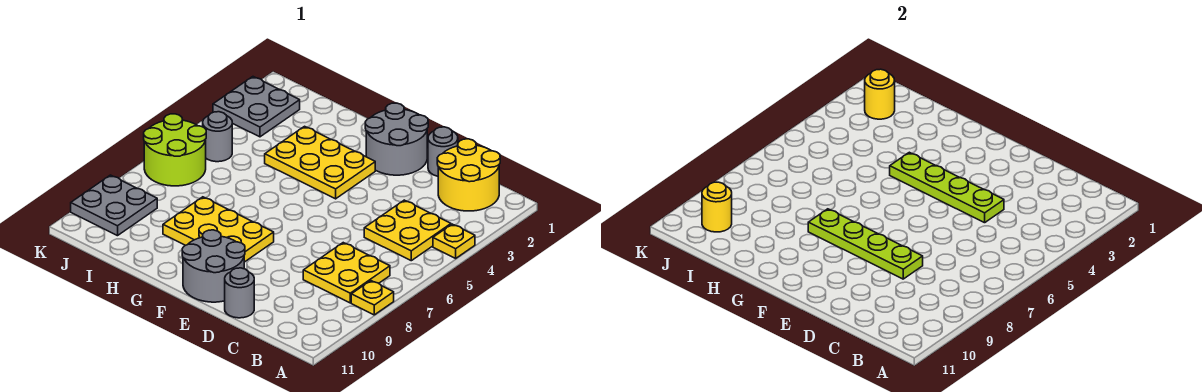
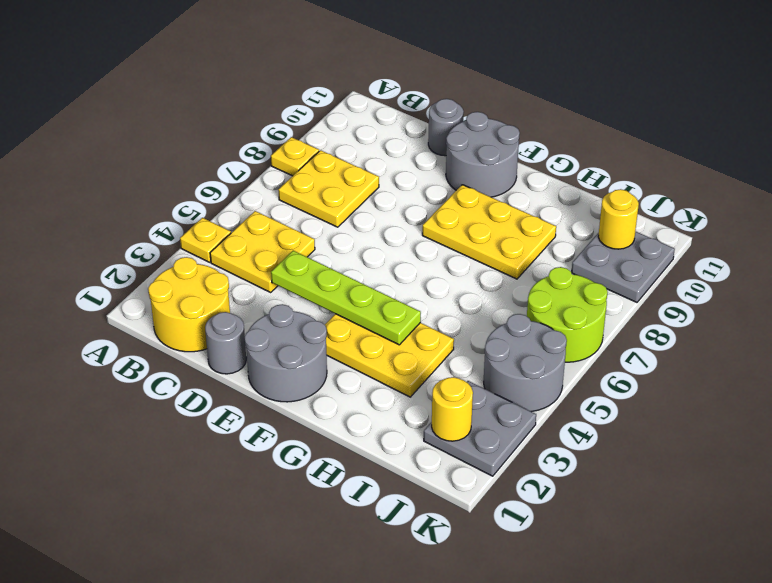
lime plate D8:G8 level 2 -> none
grey round brick J5 level 1 -> grey round brick J4:K5 level 1

